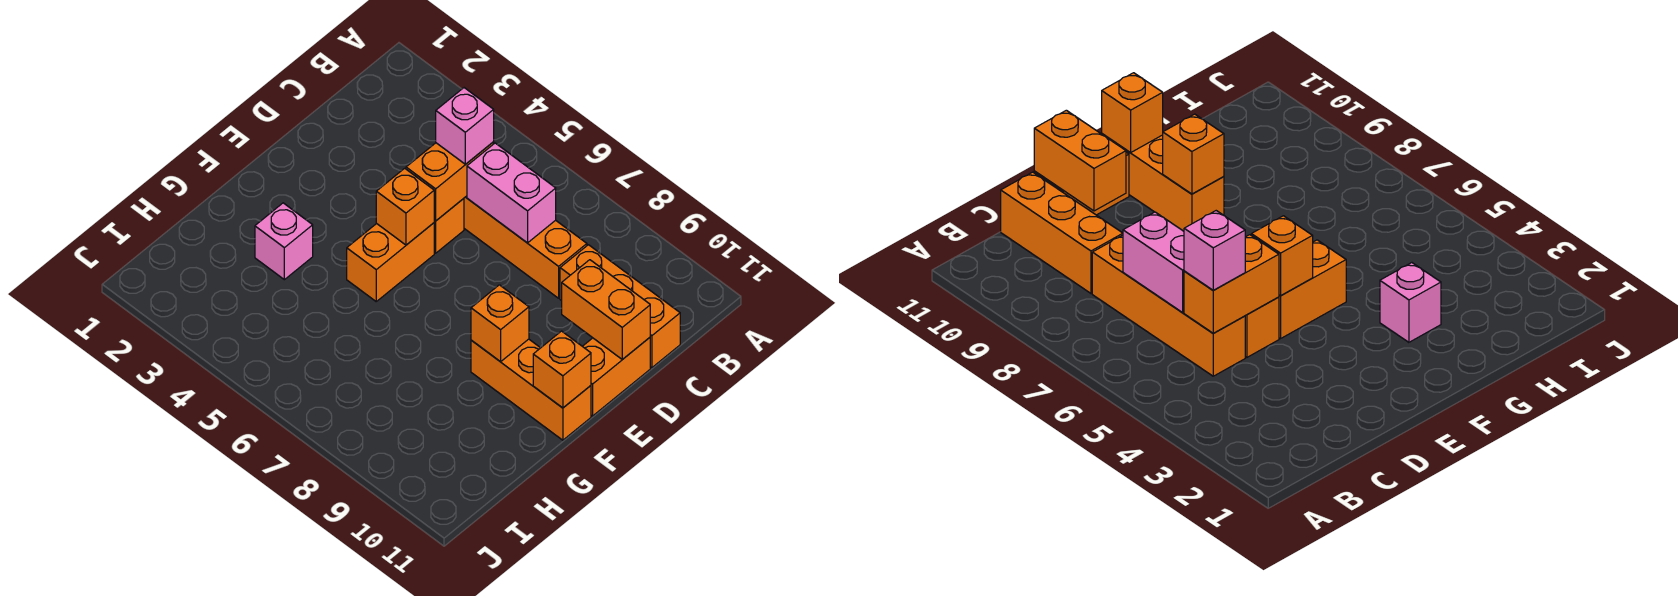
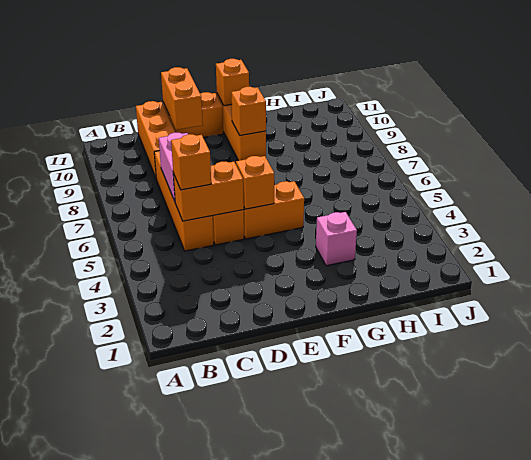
pink brick C5 level 3 -> orange brick C5 level 3

